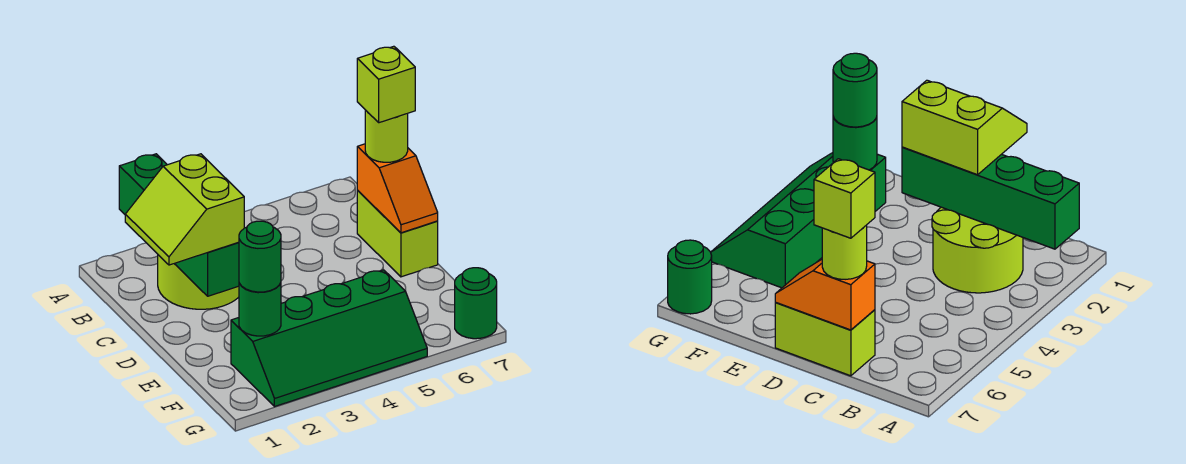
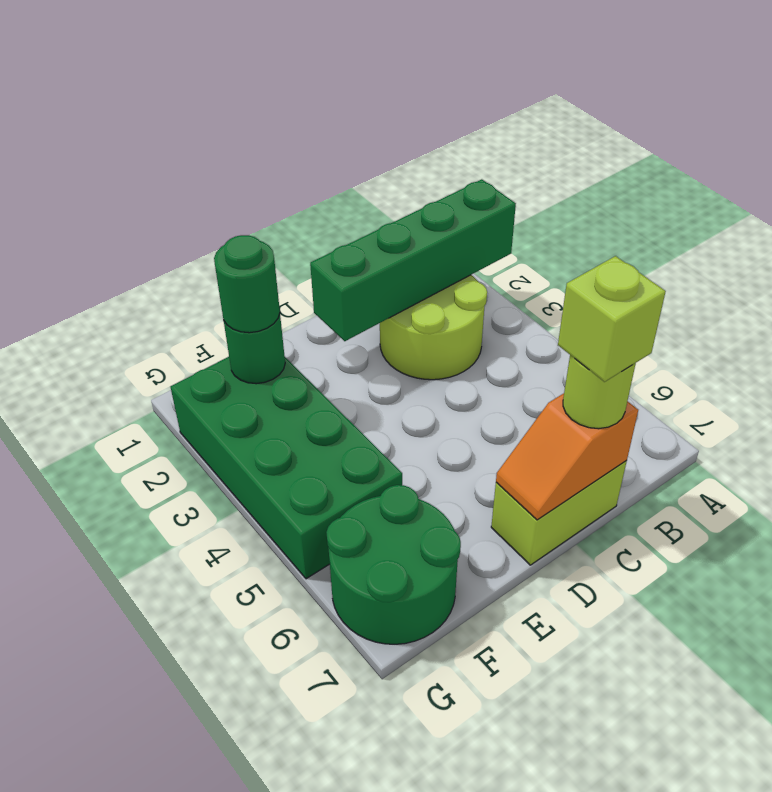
lime slope C1:D2 level 3 top 2 -> none
green slope F2:G5 level 1 top F -> green brick F2:G5 level 1
green round brick G7 level 1 -> green round brick F6:G7 level 1

